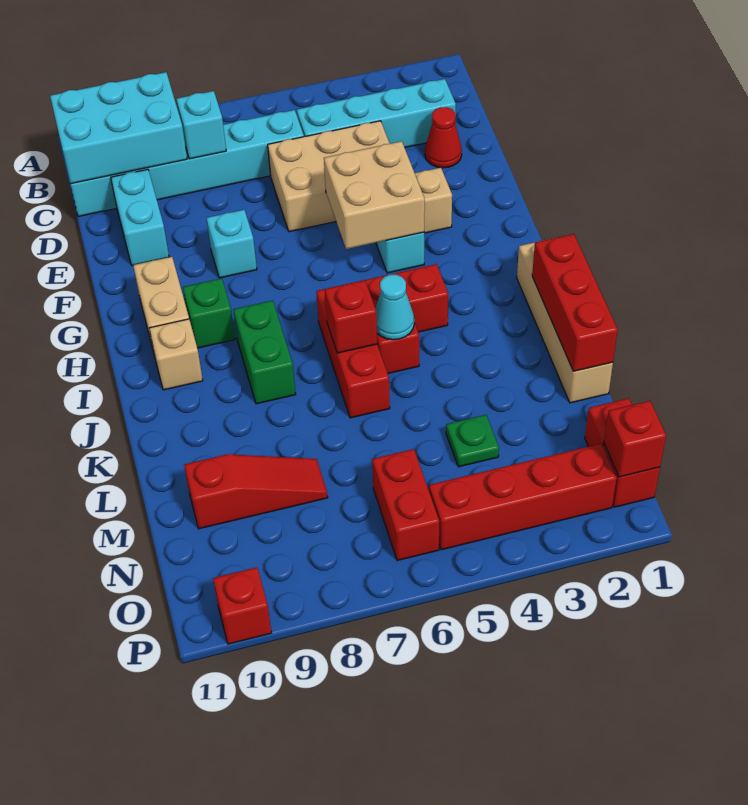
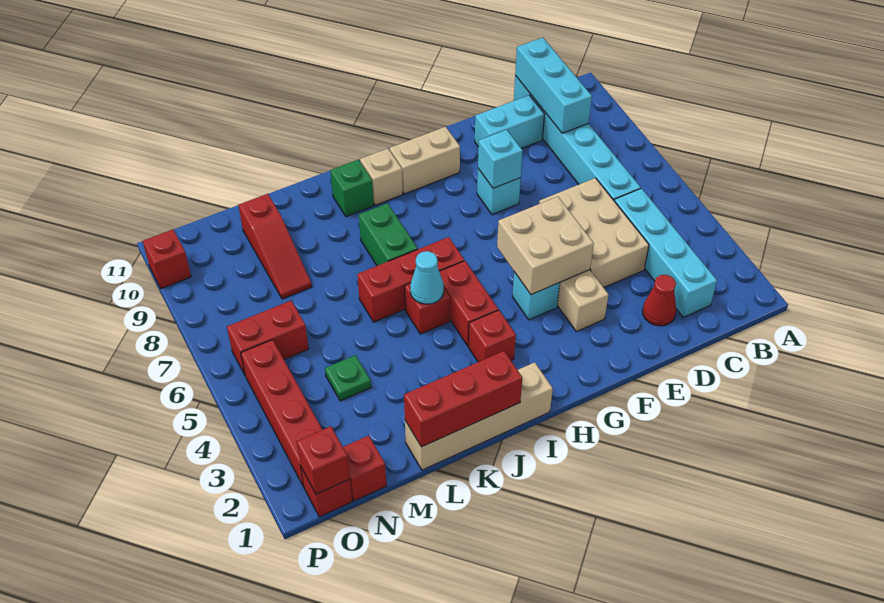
cyan brick B9:C11 level 2 -> cyan brick C9:C11 level 2
cyan brick C8 level 2 -> cyan brick F8 level 2
green brick H9 level 1 -> green brick J10 level 1
green brick I8:J8 level 1 -> green brick J7:J8 level 1
red brick J6 level 2 -> red brick I3 level 1

